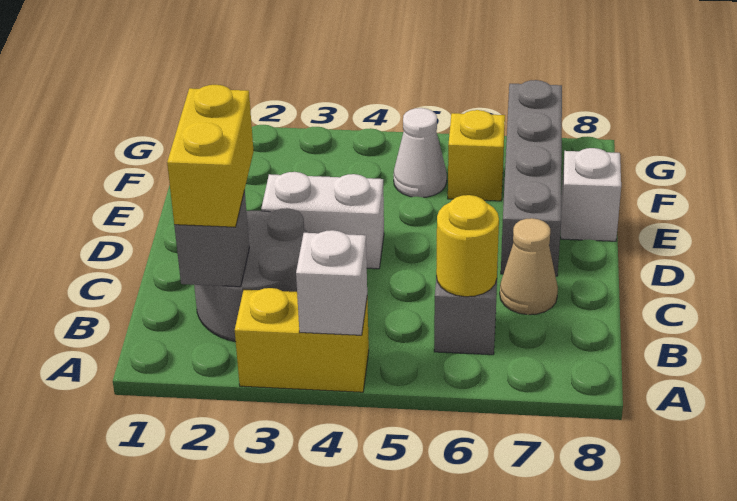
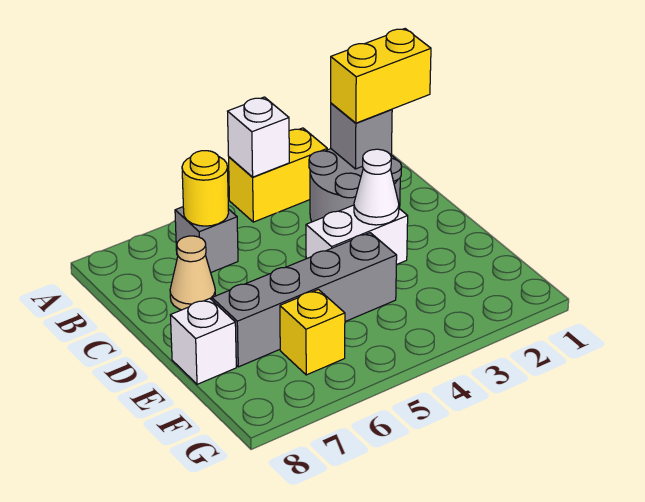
yellow brick B2:C2 level 3 -> yellow brick B1:B2 level 3
grey brick D7:G7 level 1 -> grey brick E4:E7 level 1
white cone F5 level 1 -> white cone D3 level 2

